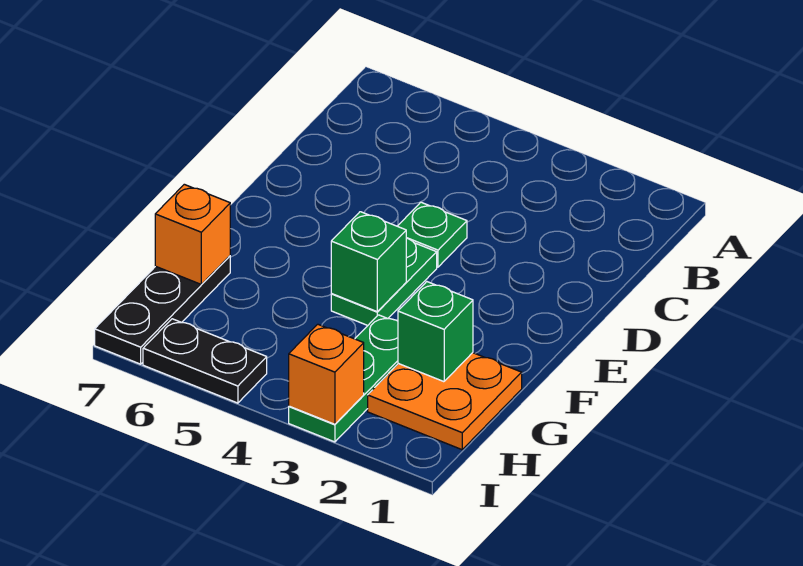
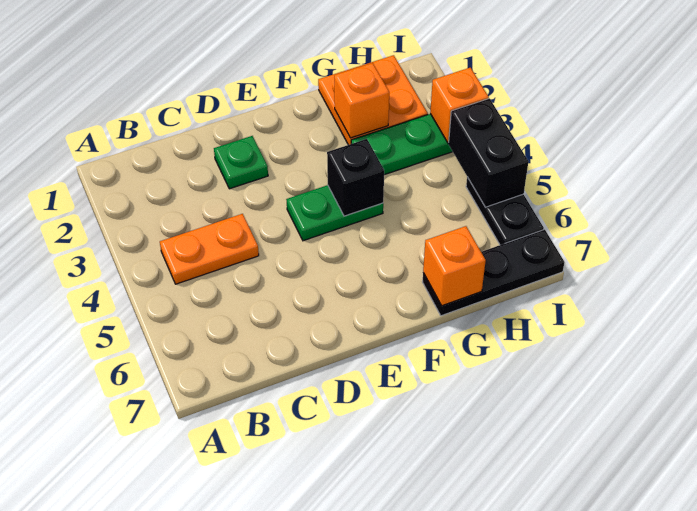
none -> orange plate B4:C4 level 1
green plate D4 level 1 -> green plate D2 level 1
green brick F4 level 2 -> black brick F4 level 2
green brick G2 level 2 -> orange brick G2 level 2
none -> black brick I4:I5 level 2

